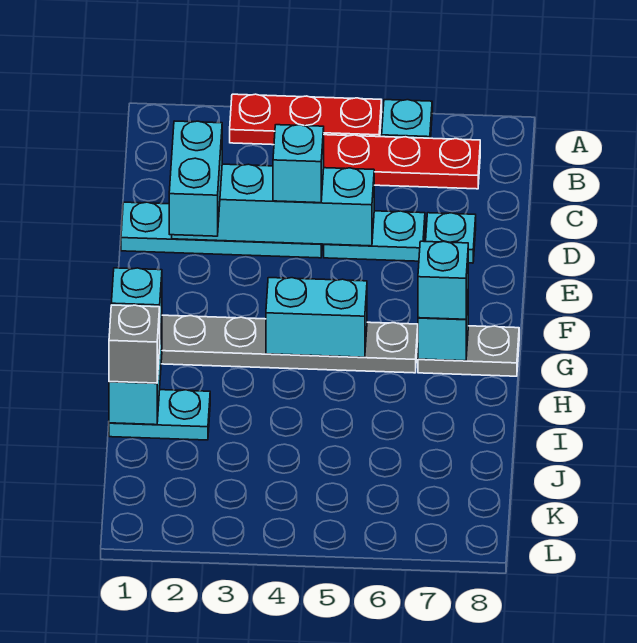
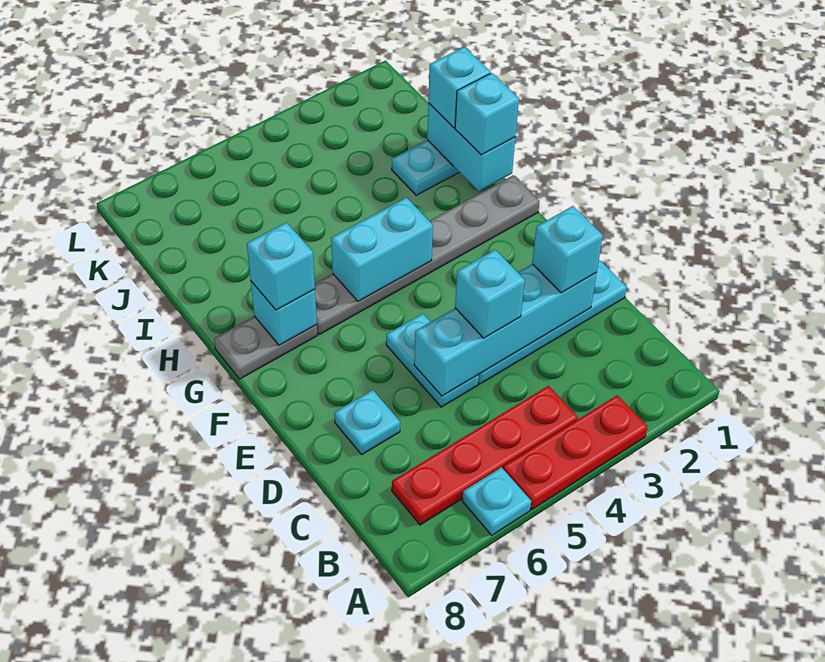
cyan brick D2:E2 level 3 -> cyan brick D2 level 3
cyan plate D5:D6 level 1 -> cyan plate D5:E5 level 1
grey brick I1 level 3 -> cyan brick I1 level 3

